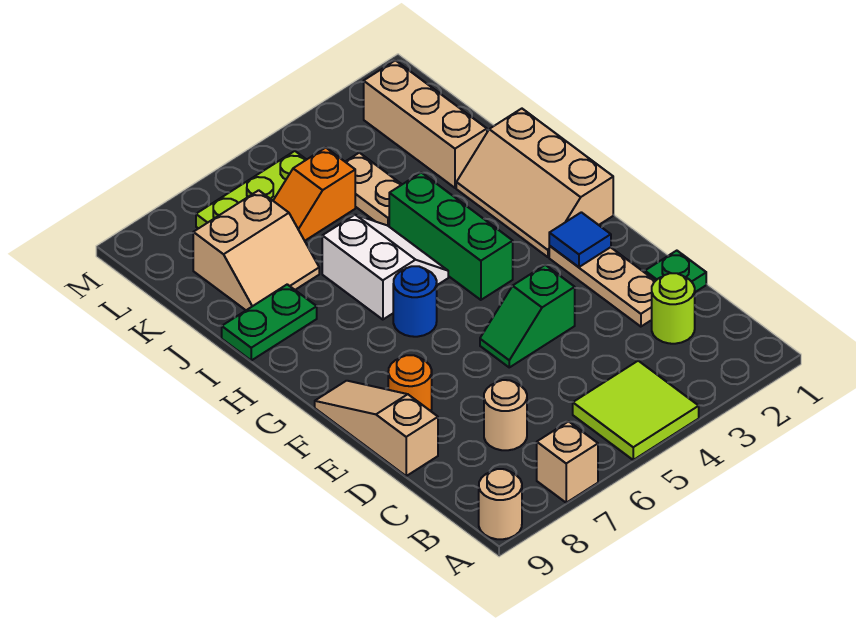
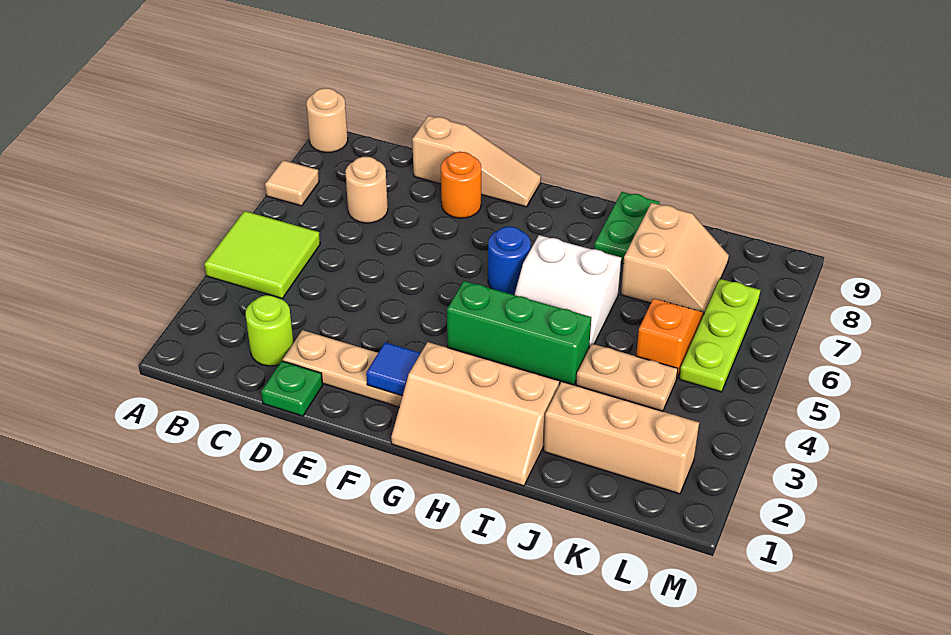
tan brick A7 level 1 -> tan tile A7 level 1
green slope E4:E5 level 1 top 4 -> none
tan slope G1:I2 level 1 top 1 -> tan slope G1:I2 level 1 top 2
tan slope J7:K8 level 1 top K -> tan slope J7:K8 level 1 top J

